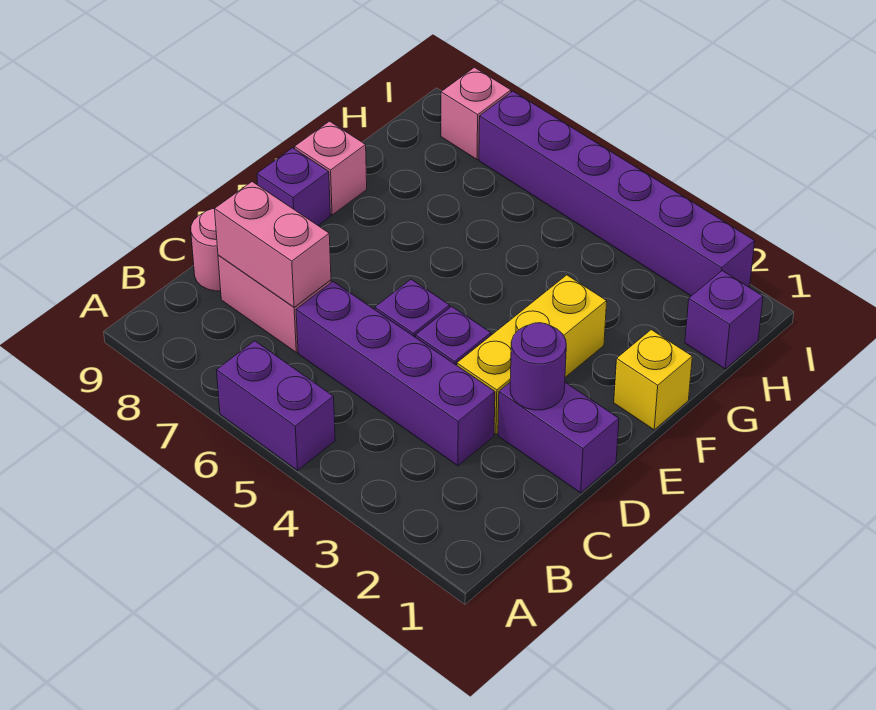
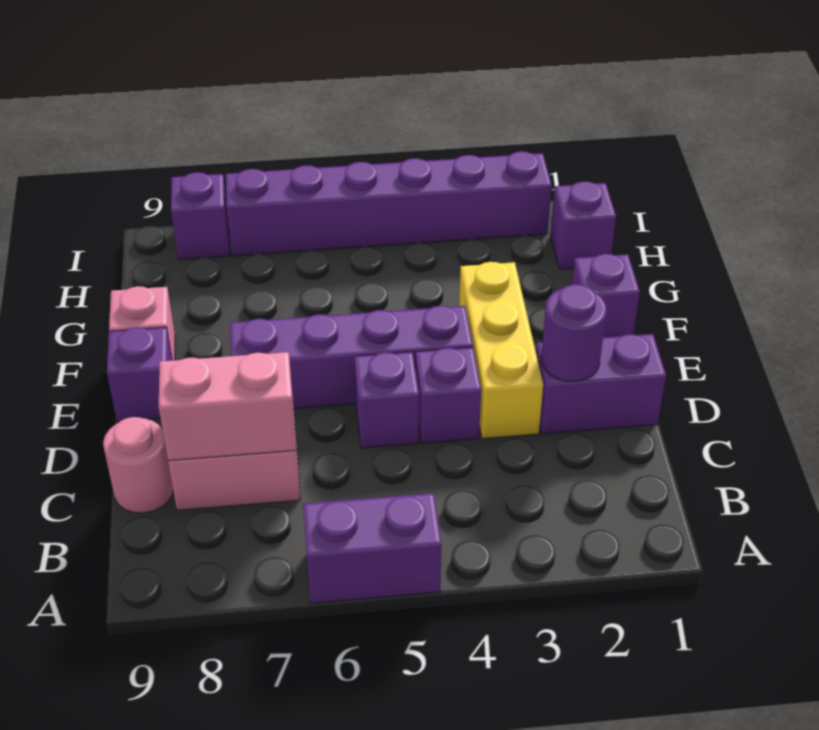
purple brick C3:C6 level 1 -> purple brick E4:E7 level 1
yellow brick F1 level 1 -> purple brick F1 level 1
pink brick I8 level 1 -> purple brick I8 level 1

